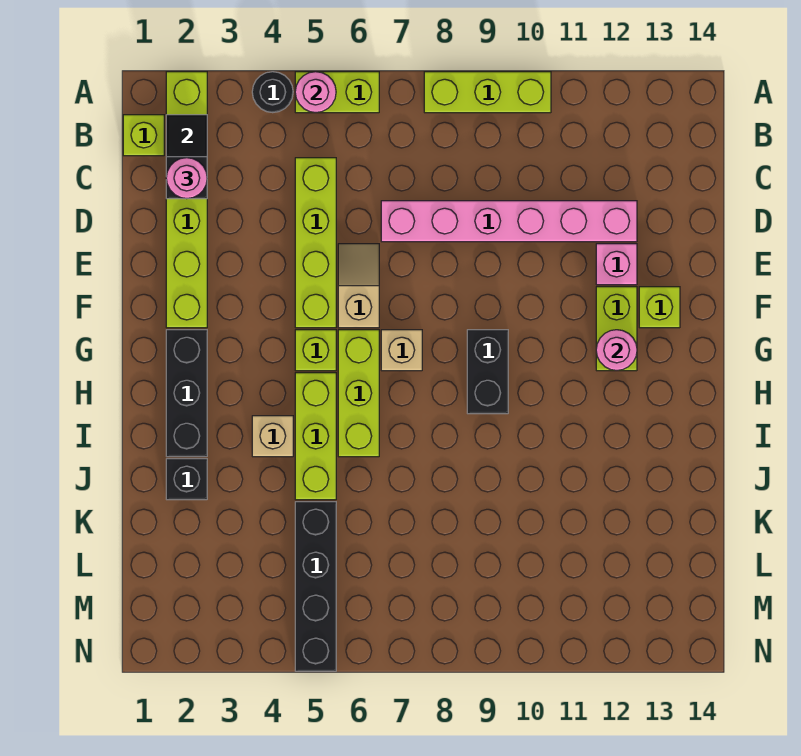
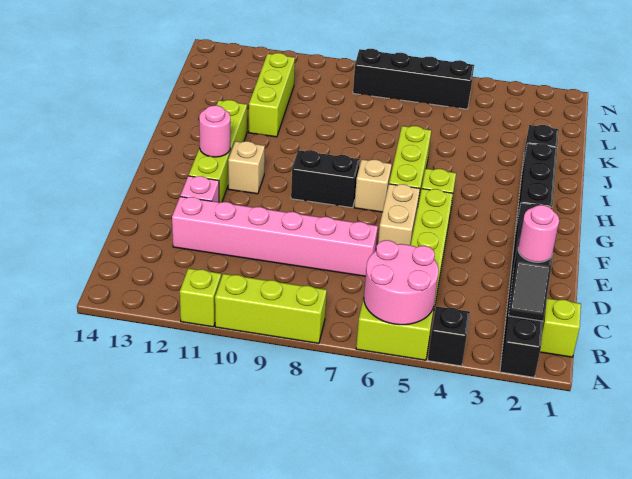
lime brick A2:F2 level 1 -> black brick A2:F2 level 1
black round brick A4 level 1 -> black brick A4 level 1
pink round brick A5 level 2 -> pink round brick A5:B6 level 2
tan slope E6:F6 level 1 top F -> tan brick E6:F6 level 1
lime brick F12:G12 level 1 -> lime brick F12:I12 level 1
lime brick F13 level 1 -> lime brick A11 level 1
black brick G9:H9 level 1 -> black brick G8:G9 level 1
lime brick H5:J5 level 1 -> lime brick J11:L11 level 1
tan brick I4 level 1 -> tan brick G11 level 1
black brick K5:N5 level 1 -> black brick M5:M8 level 1

